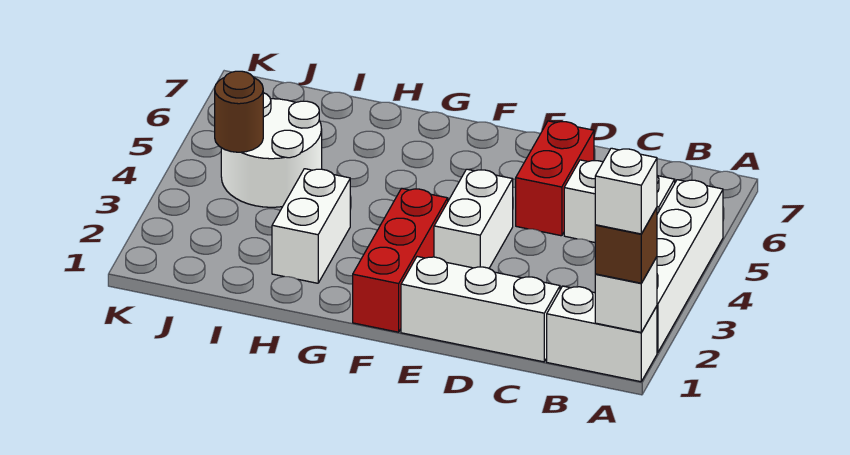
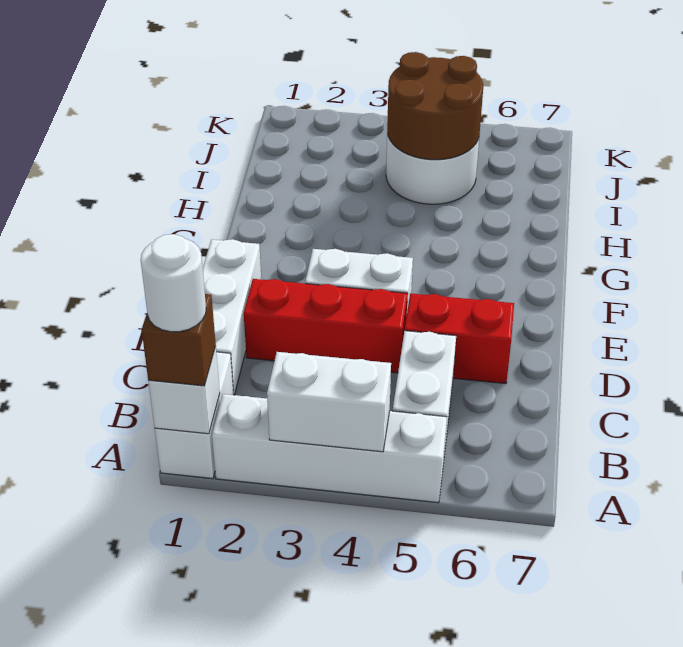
white brick A1 level 4 -> white round brick A1 level 4
red brick F1:F3 level 1 -> red brick D2:D4 level 1
white brick H2:H3 level 1 -> white brick A3:A4 level 2
brown round brick J4 level 2 -> brown round brick I4:J5 level 2

